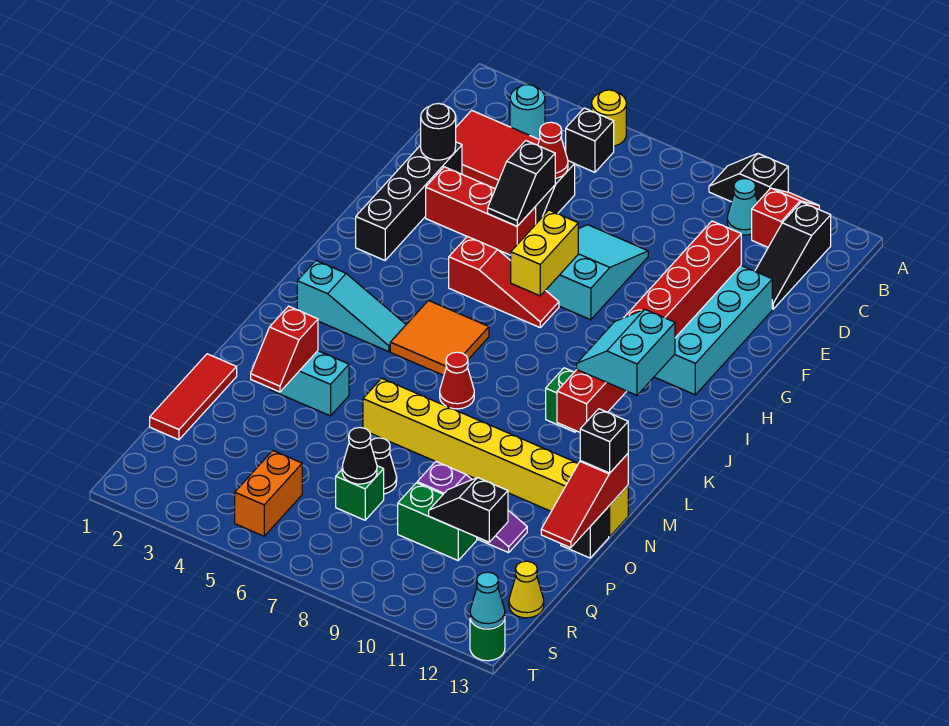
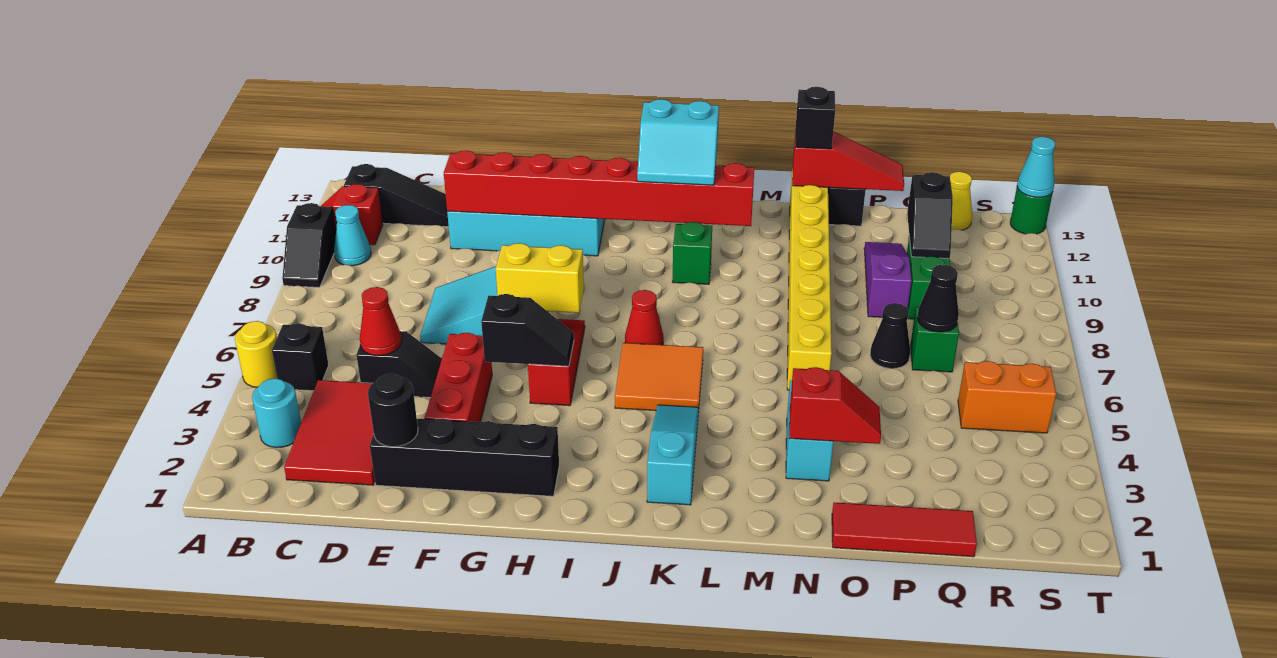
black slope E5:F5 level 2 top E -> black slope G5:H5 level 2 top G
red cone L7 level 1 -> red cone J7 level 1

